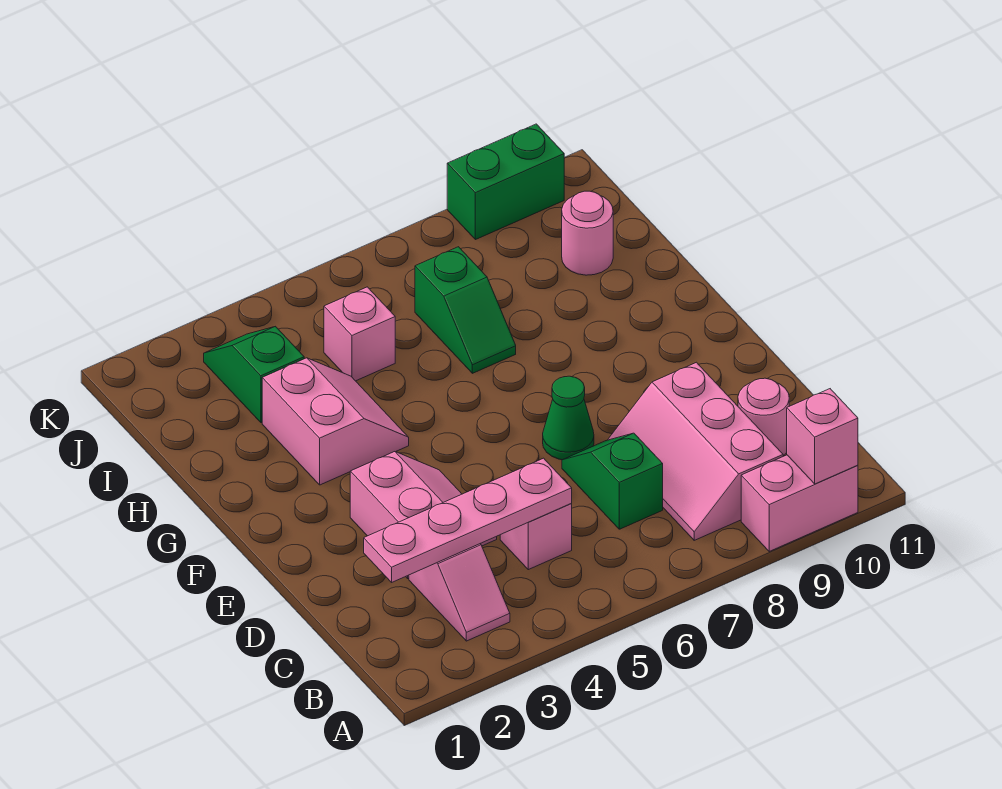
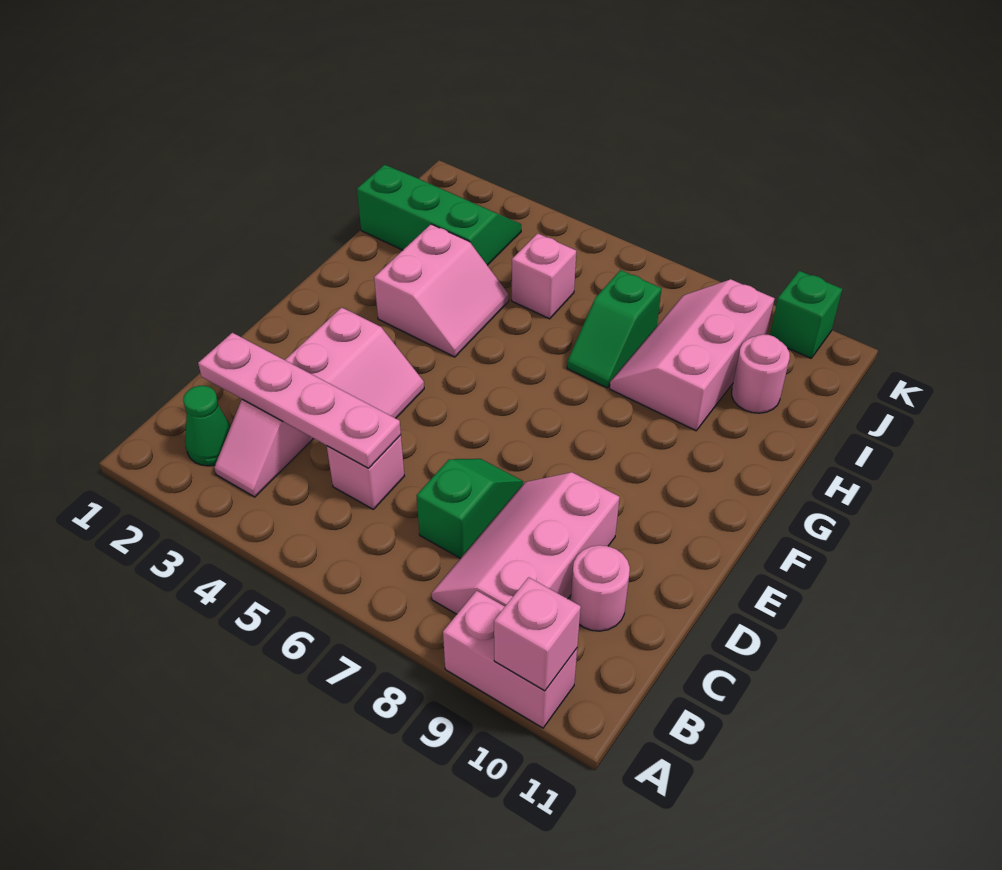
green cone E7 level 1 -> green cone B2 level 1
none -> pink slope H8:J9 level 1 top 9
green slope I3:J3 level 1 top I -> green slope I1:J3 level 1 top I
green brick K9:K10 level 1 -> green brick K10 level 1

